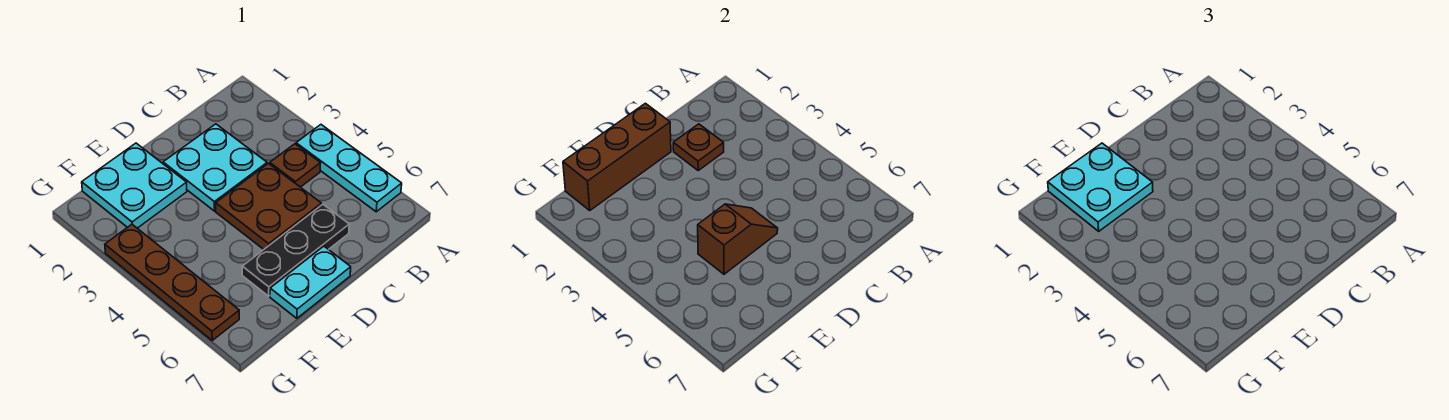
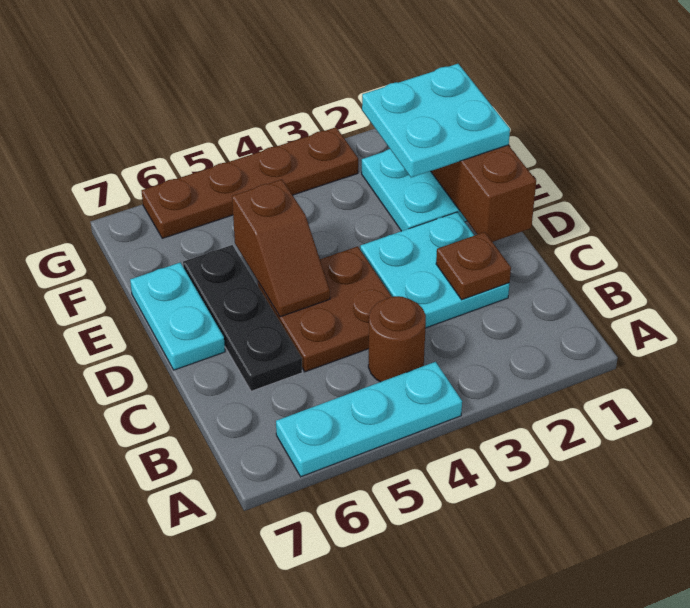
brown plate B4 level 1 -> brown round brick B4 level 1

